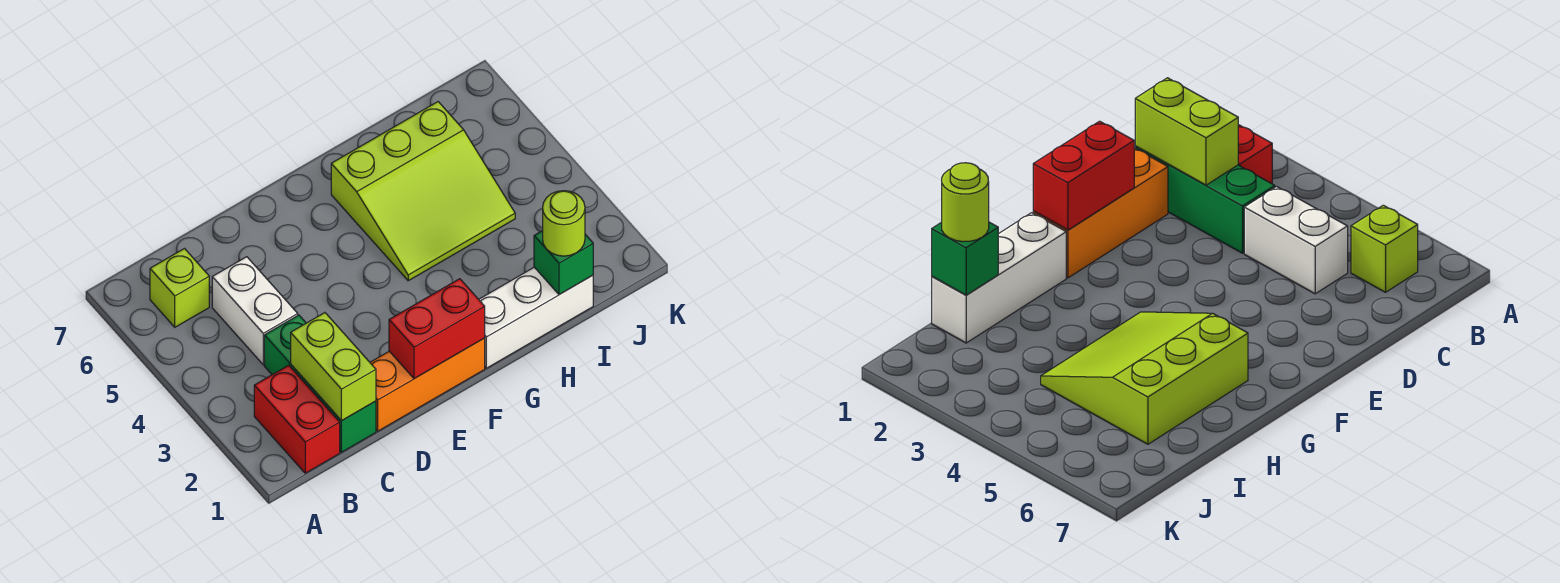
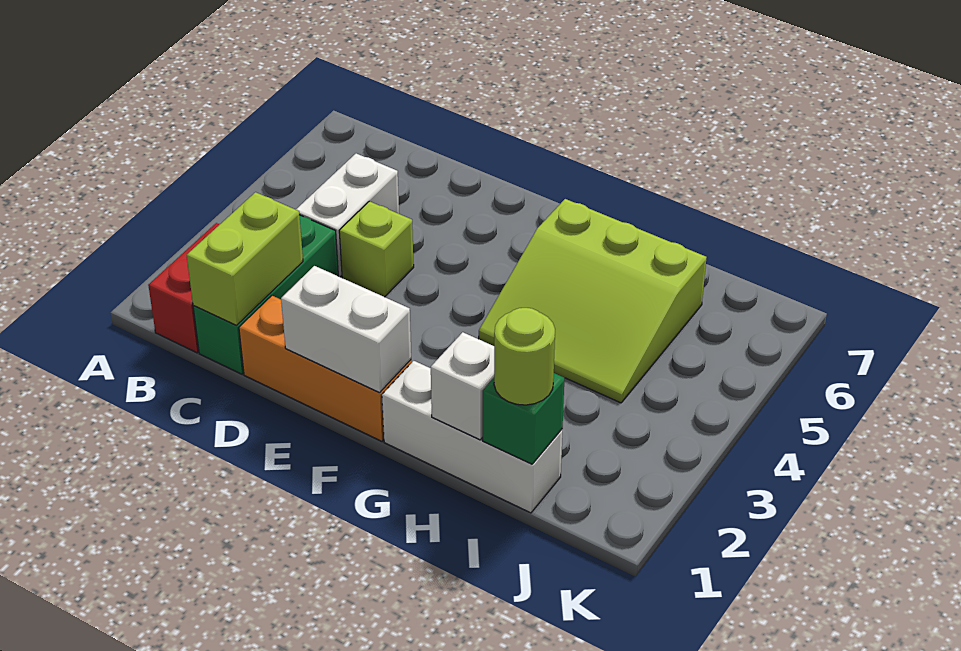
lime brick B6 level 1 -> lime brick D4 level 1
red brick E1:F1 level 2 -> white brick E1:F1 level 2
none -> white brick H1 level 2

